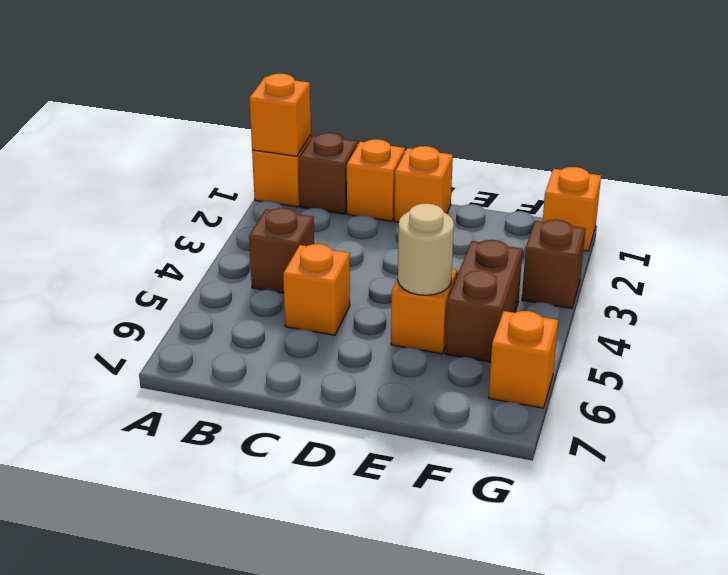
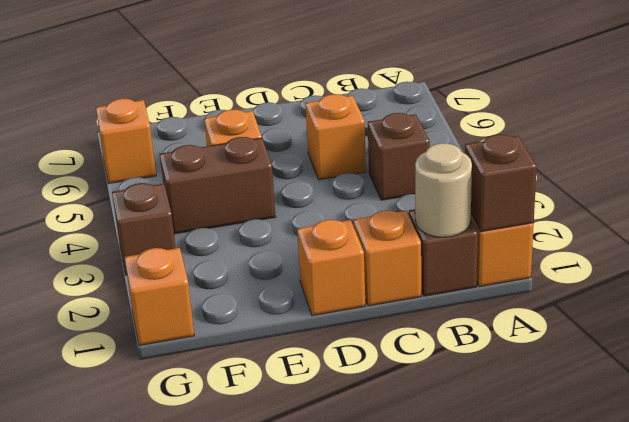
orange brick A1 level 2 -> brown brick A1 level 2
tan round brick E5 level 2 -> tan round brick B1 level 2
brown brick F4:F5 level 1 -> brown brick E4:F4 level 1

